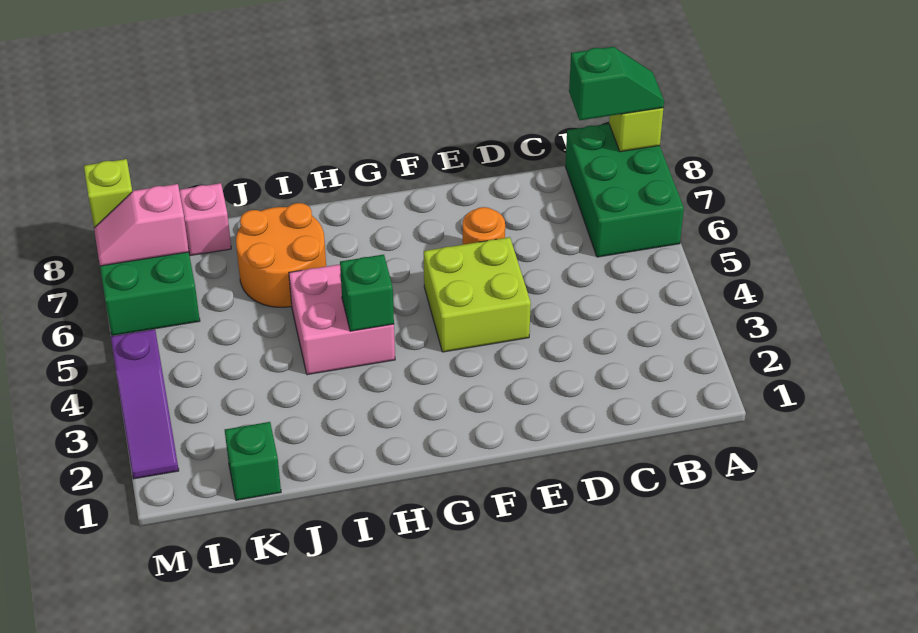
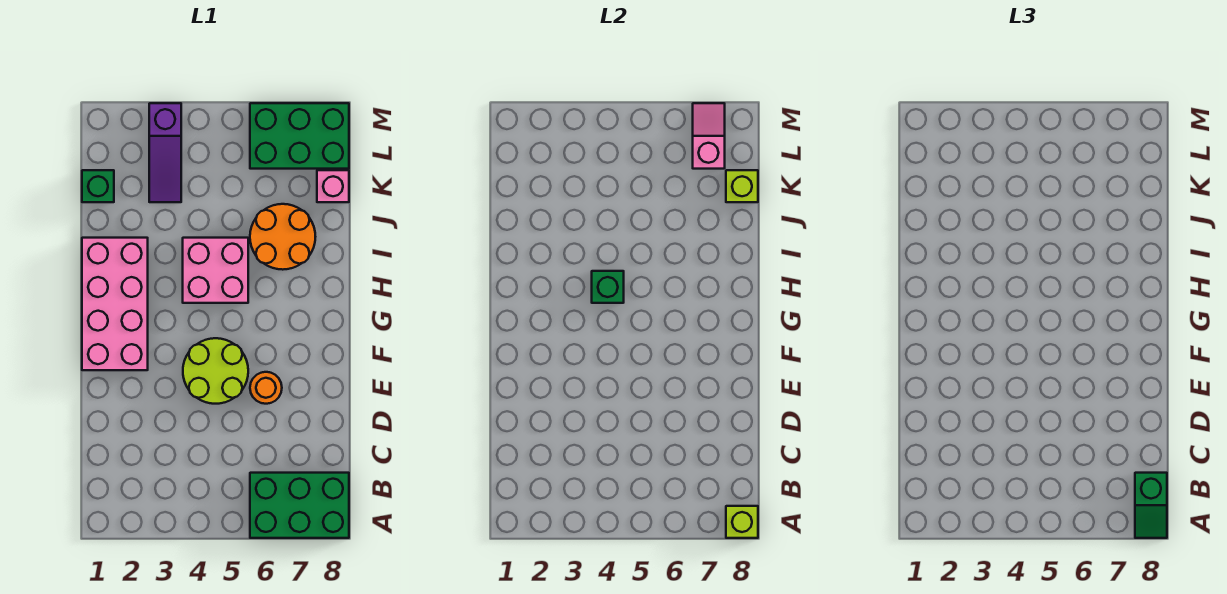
lime brick E4:F5 level 1 -> lime round brick E4:F5 level 1
none -> pink brick F1:I2 level 1
purple slope M2:M4 level 1 top 4 -> purple slope K3:M3 level 1 top M
lime brick M8 level 2 -> lime brick K8 level 2

